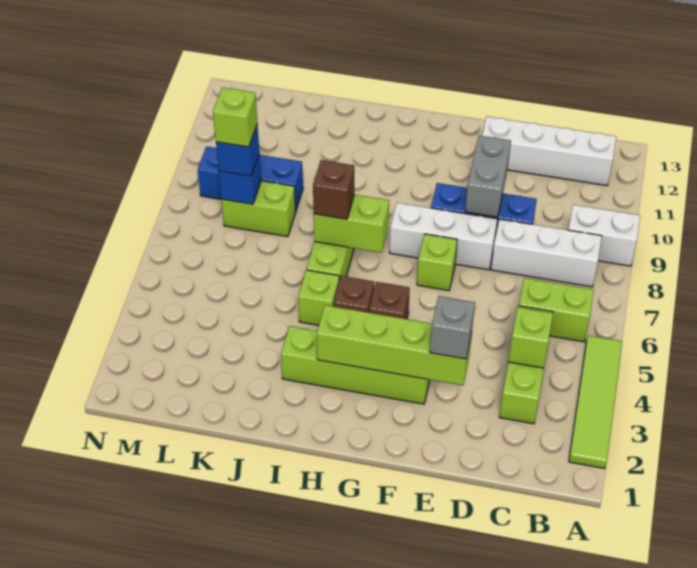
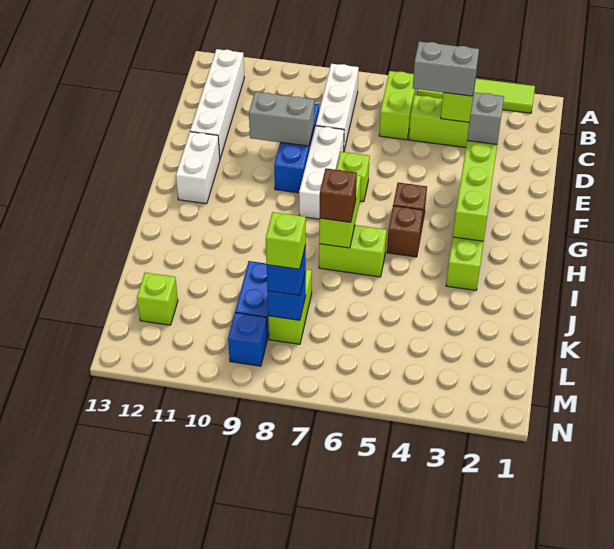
white brick A9:B9 level 1 -> white brick F12:G12 level 1
none -> grey brick C4:C5 level 3
lime brick I5 level 1 -> lime brick L12 level 1

